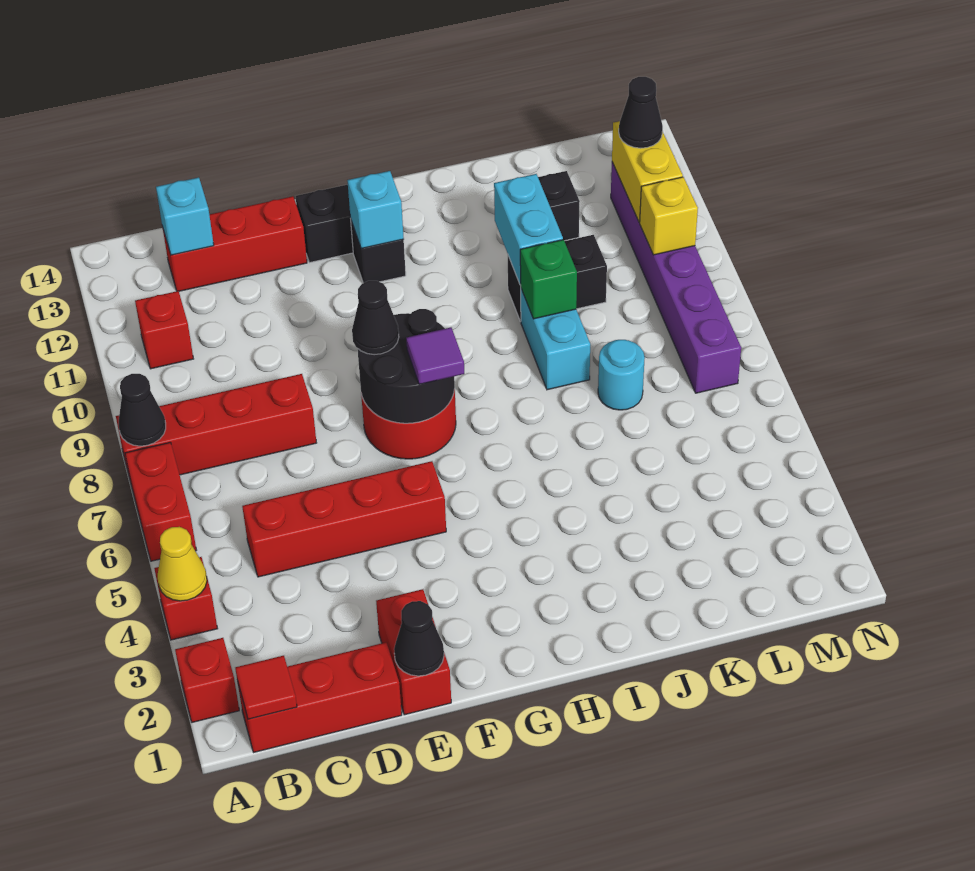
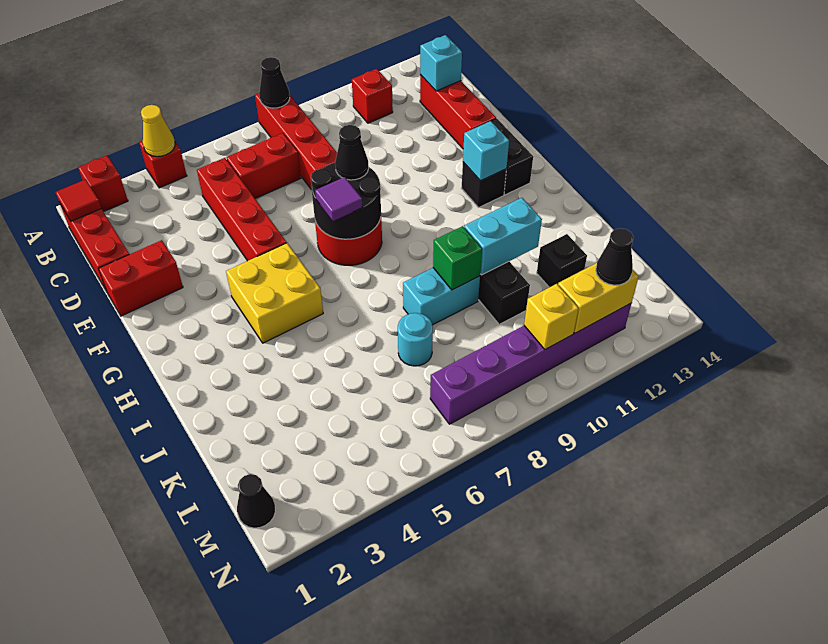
red brick A6:A7 level 1 -> red brick C6:C7 level 1
black cone E1 level 2 -> black cone M1 level 1
none -> yellow brick G4:H5 level 1

